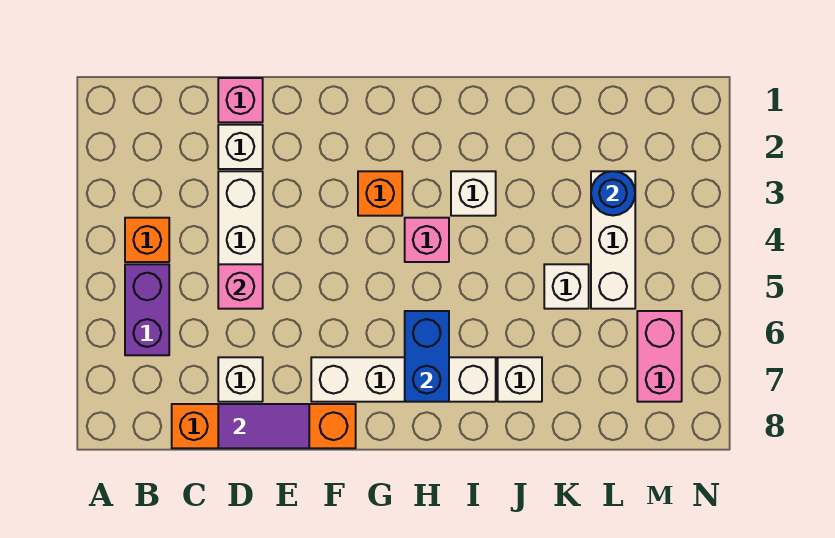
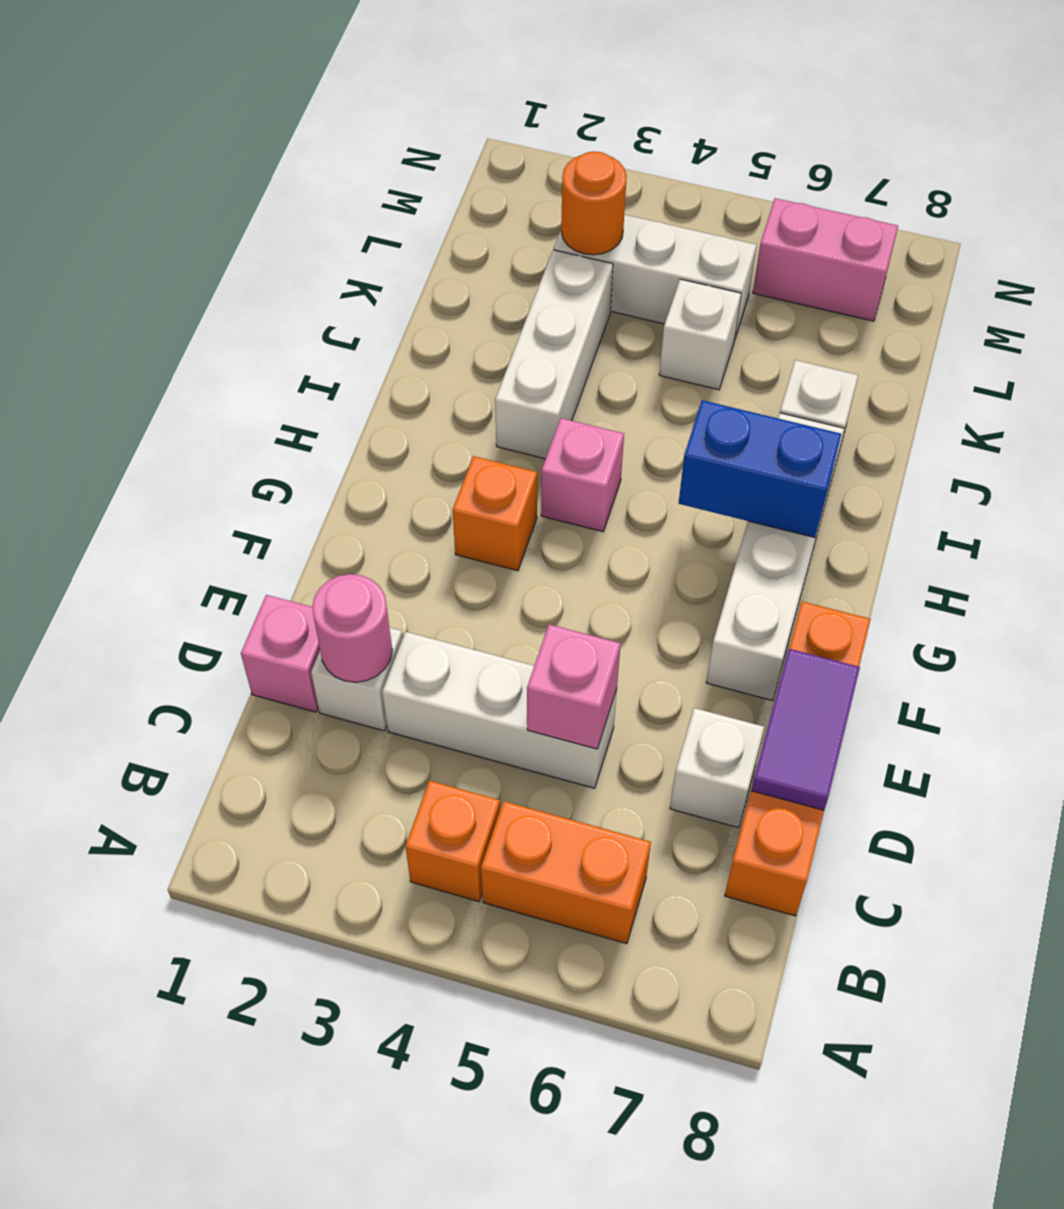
purple brick B5:B6 level 1 -> orange brick B5:B6 level 1
none -> pink round brick D2 level 2
white brick I3 level 1 -> white brick I3:K3 level 1
blue round brick L3 level 2 -> orange round brick L3 level 2

